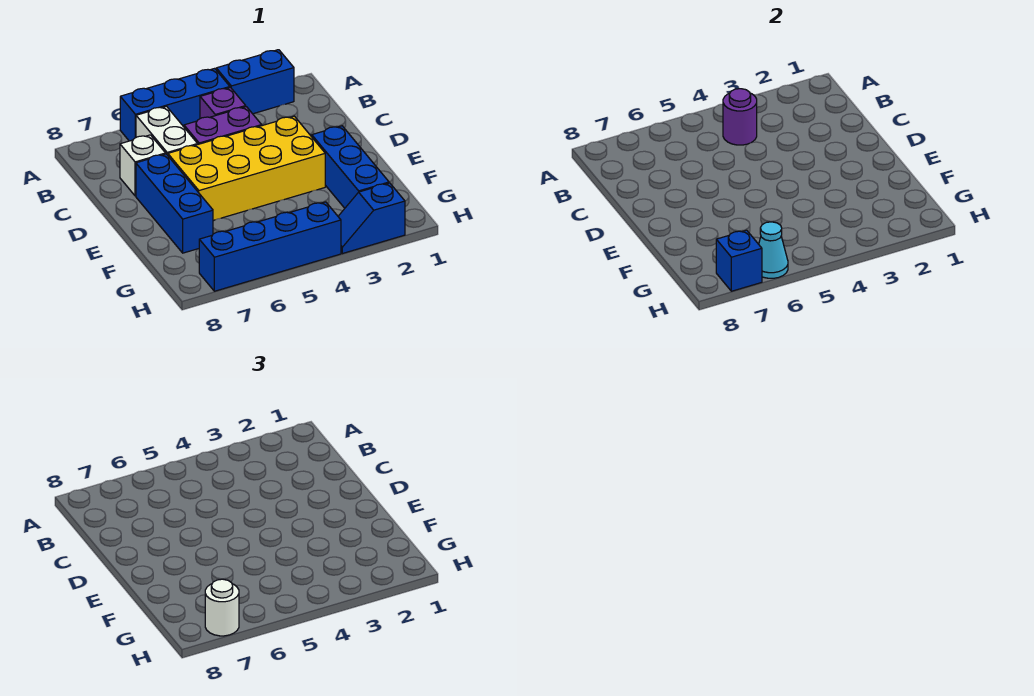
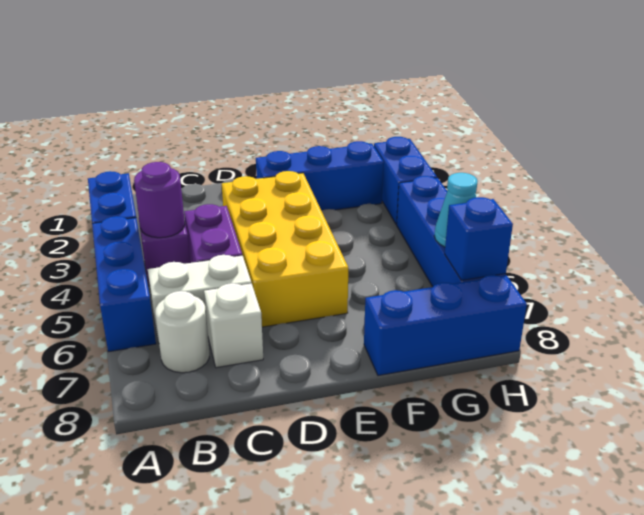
blue brick D7:F7 level 1 -> blue brick F8:H8 level 1
blue slope H2:H3 level 1 top 2 -> blue brick H2:H3 level 1
white round brick H7 level 3 -> white round brick B7 level 1

